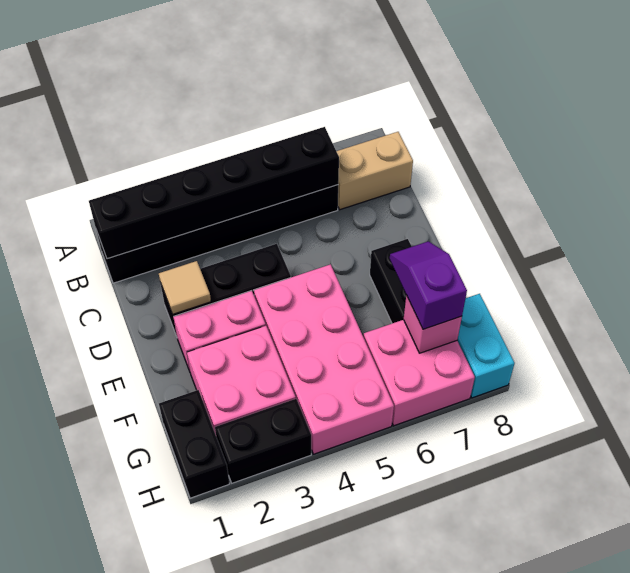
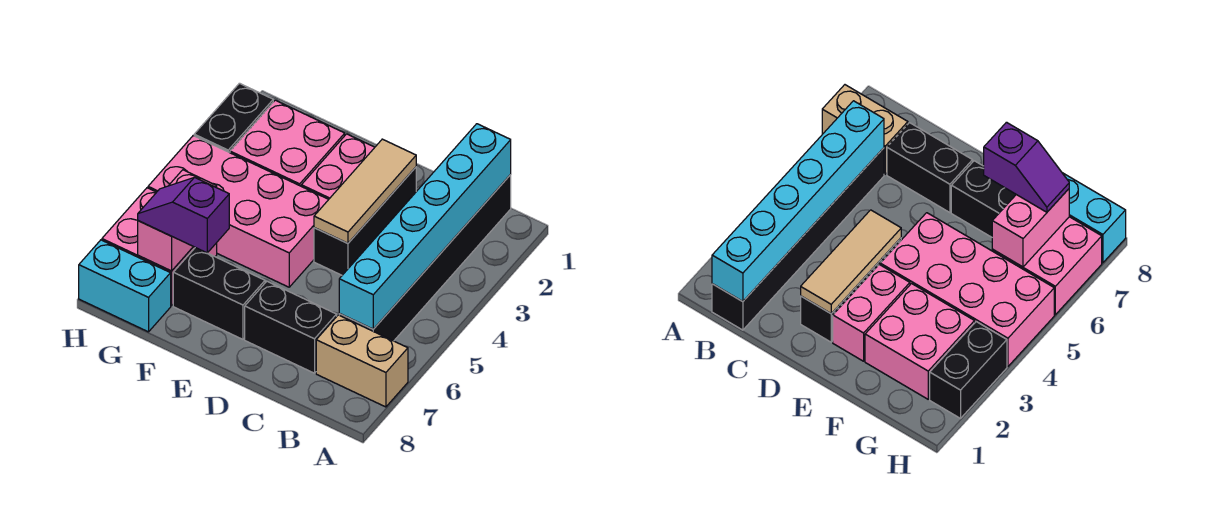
black brick B1:B6 level 2 -> cyan brick B1:B6 level 2
tan brick B7:B8 level 1 -> tan brick A7:B7 level 1
tan tile D2 level 2 -> tan tile D2:D4 level 2
purple slope F7:G7 level 3 top G -> purple slope F7:G7 level 3 top F
black brick G1:H1 level 1 -> black brick C7:D7 level 1
pink brick G7 level 2 -> pink brick G6:G7 level 2

